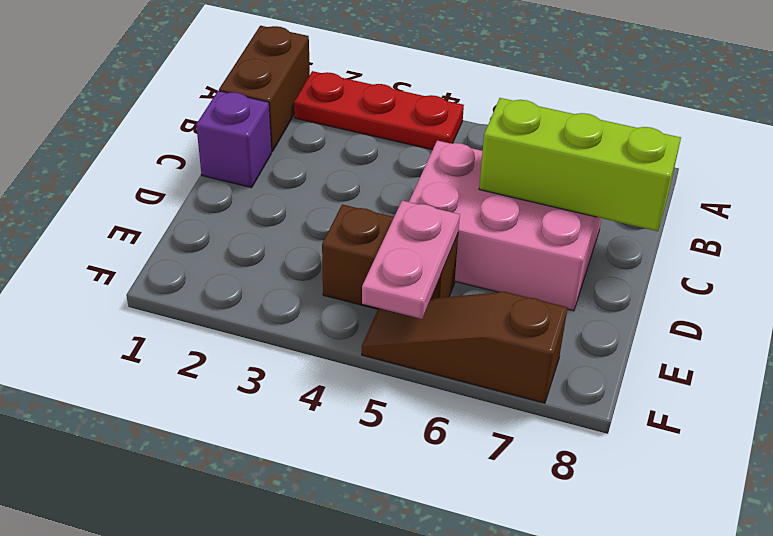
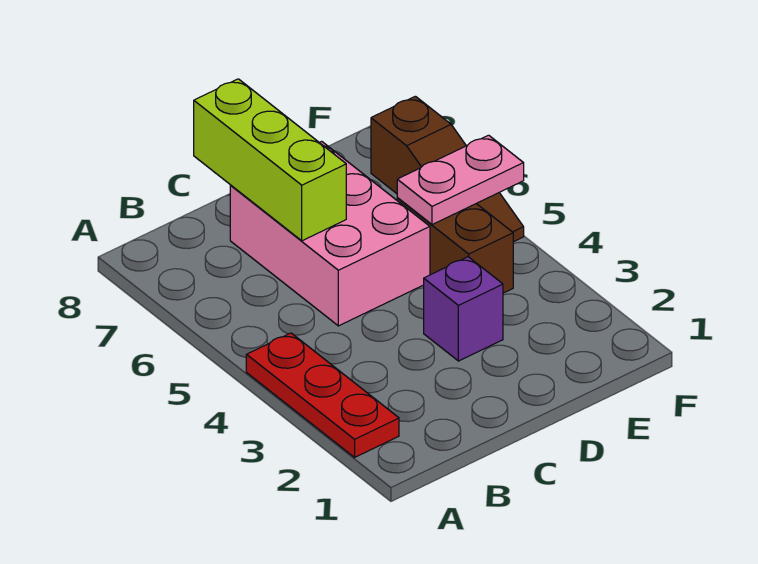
brown brick A1:B1 level 1 -> none
purple brick C1 level 1 -> purple brick D3 level 1

